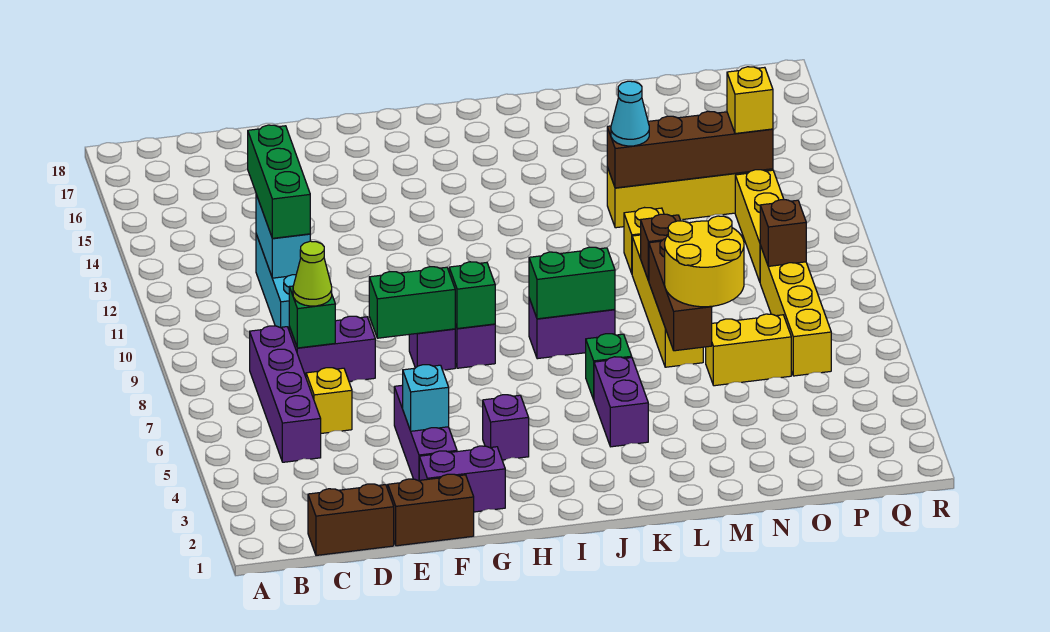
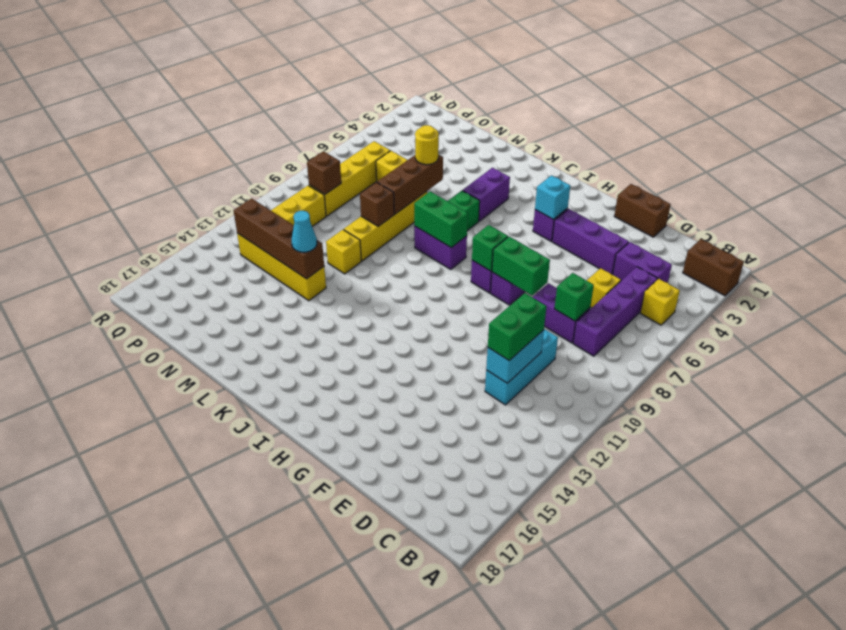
brown brick C1:D1 level 1 -> brown brick A2:B2 level 1
lime cone D8 level 3 -> none
green brick D11:D13 level 3 -> green brick D11:D12 level 3
purple brick F2:G2 level 1 -> purple brick C4:D4 level 1
purple brick F3:F5 level 1 -> purple brick E4:G4 level 1
cyan brick F4 level 2 -> cyan brick H4 level 2
yellow round brick M6:N7 level 3 -> yellow round brick M6 level 3
yellow brick P13 level 3 -> yellow brick B5 level 1

